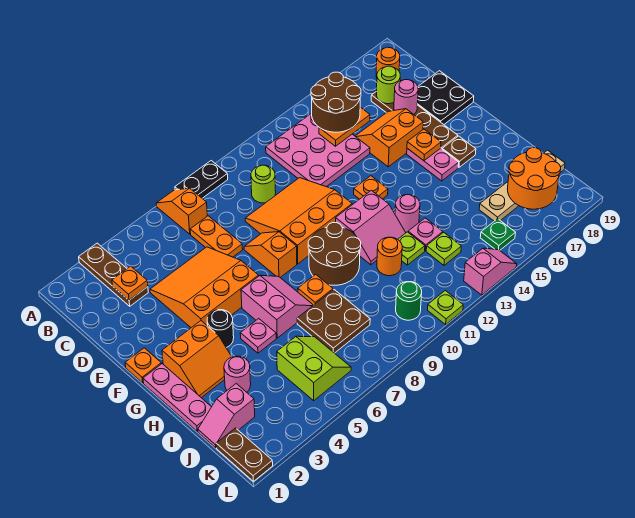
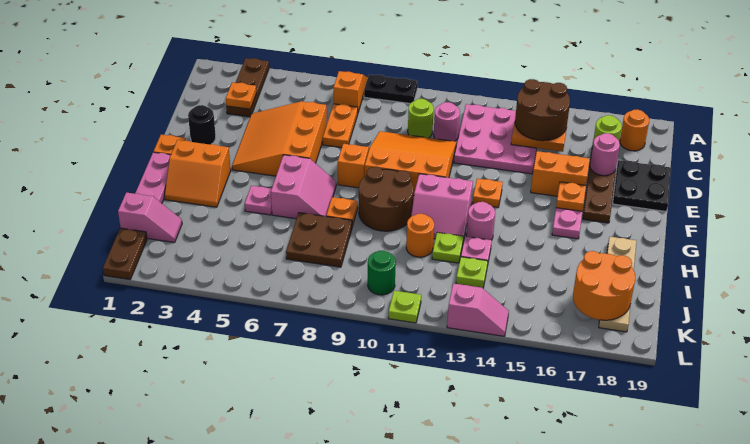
orange slope D4:F6 level 1 top F -> orange slope D4:F6 level 1 top 6
black round brick G4 level 1 -> black round brick E2 level 1
brown plate G17 level 1 -> none
pink round brick I3 level 1 -> pink round brick C11 level 1
pink slope J1:J2 level 1 top 2 -> pink slope J1:J2 level 1 top 1
lime slope J5:K6 level 1 top 5 -> none
tan plate J16:J19 level 1 -> tan plate H18:K18 level 1
green plate K15 level 1 -> none

